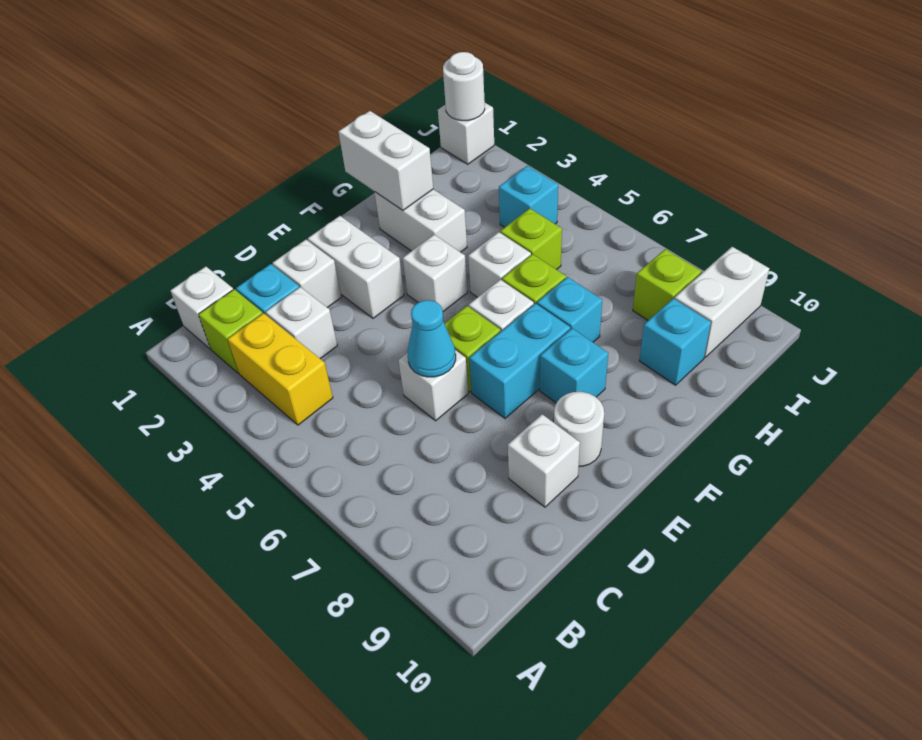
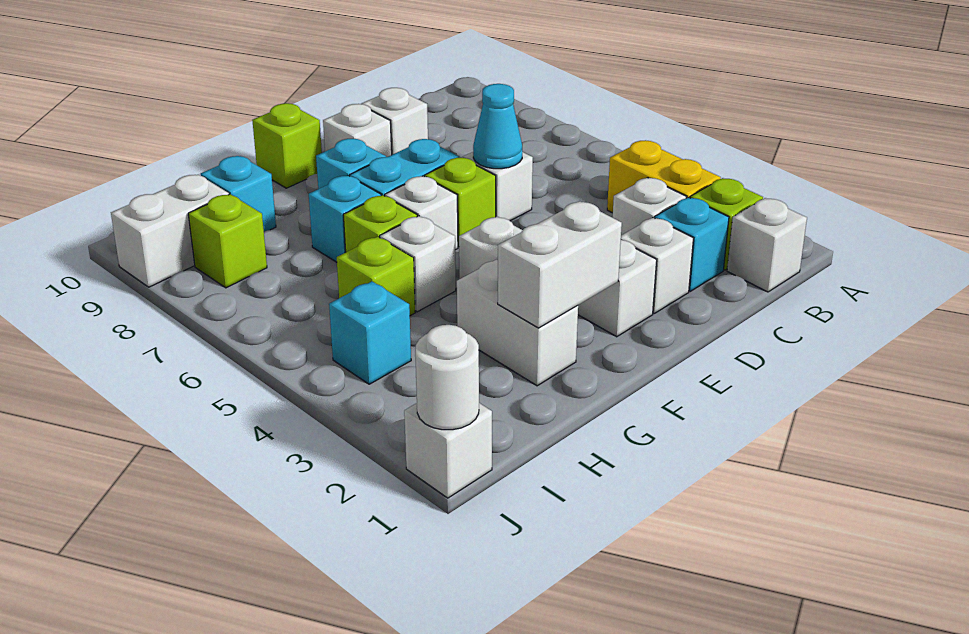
white round brick E9 level 1 -> white brick E9 level 1
none -> lime brick F10 level 1
white brick G1:G2 level 2 -> white brick F2:G2 level 2

